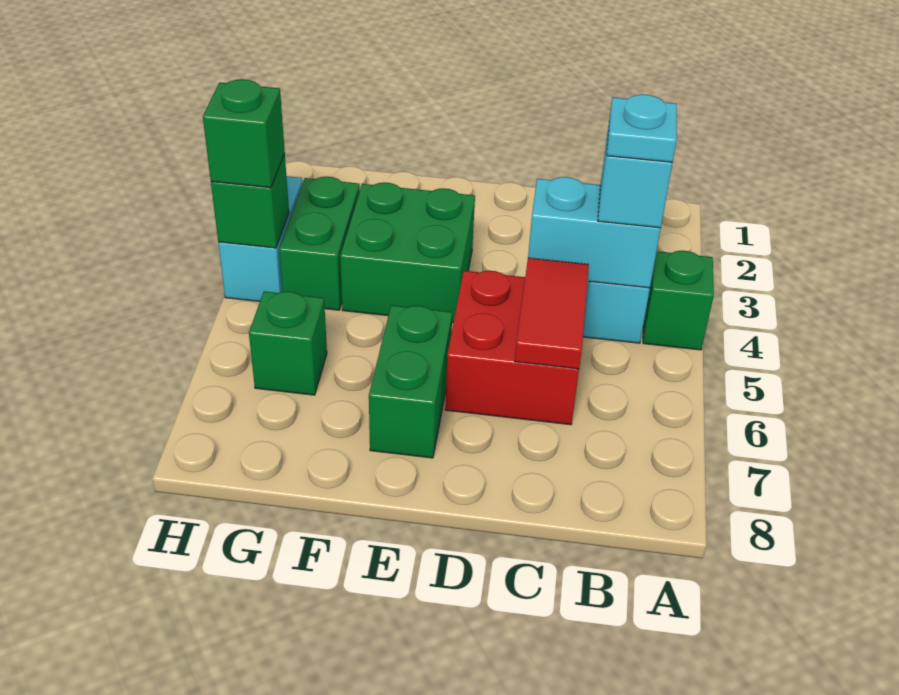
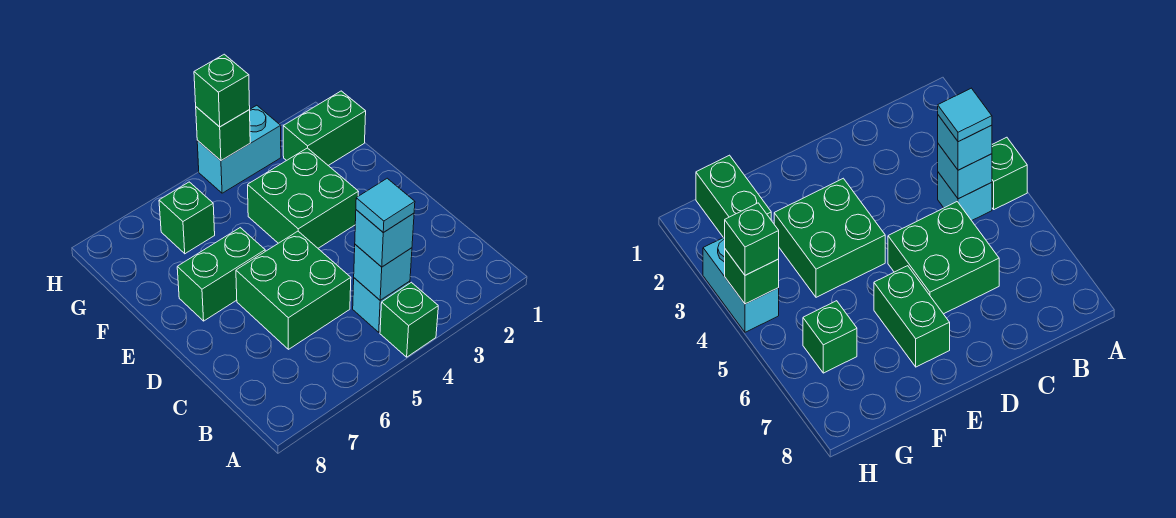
cyan brick B4:C4 level 2 -> cyan brick B4 level 2
cyan plate B4 level 4 -> cyan tile B4 level 4
red brick C5:D6 level 1 -> green brick C5:D6 level 1
red tile C5:C6 level 2 -> none
green brick G3:G4 level 1 -> green brick G1:G2 level 1

